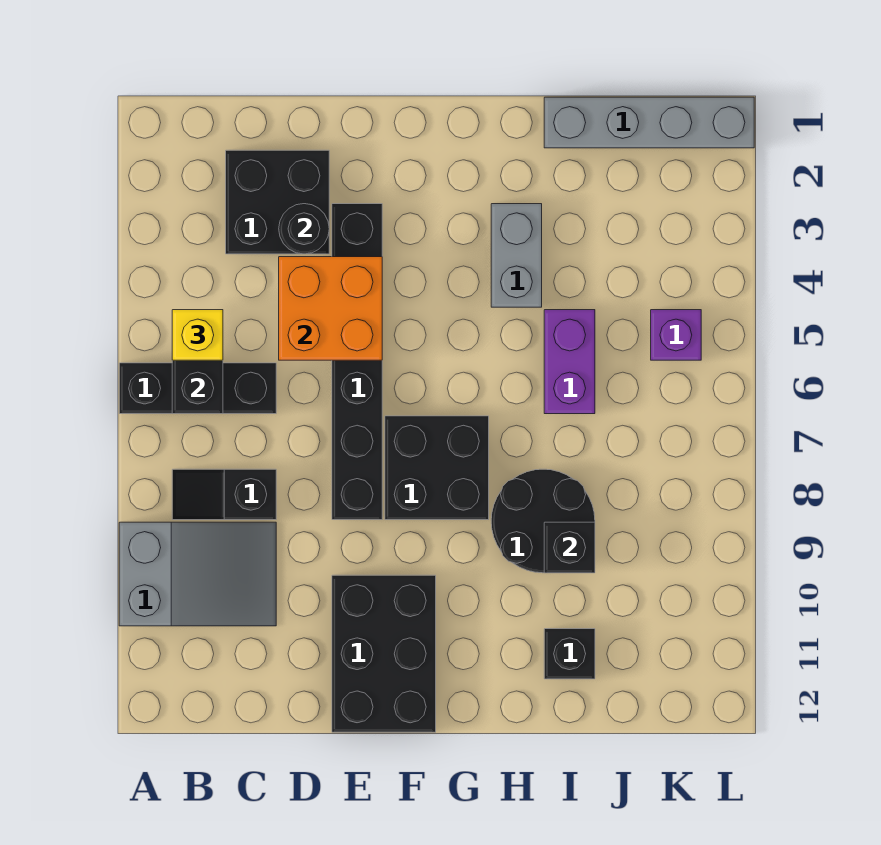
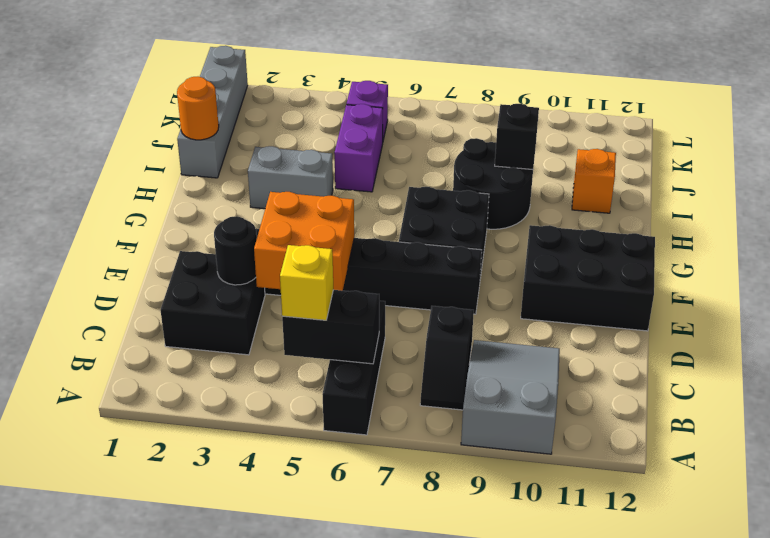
none -> orange round brick I1 level 2
purple brick I5:I6 level 1 -> purple brick I5:J5 level 1
black brick I11 level 1 -> orange brick I11 level 1

